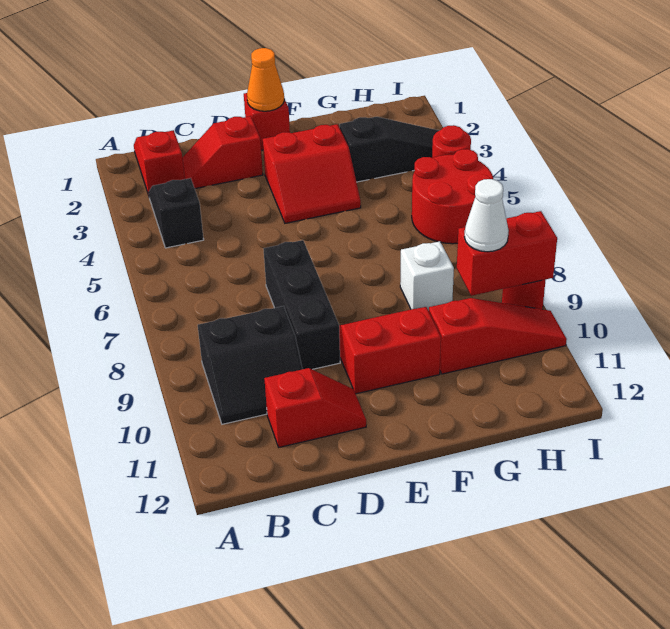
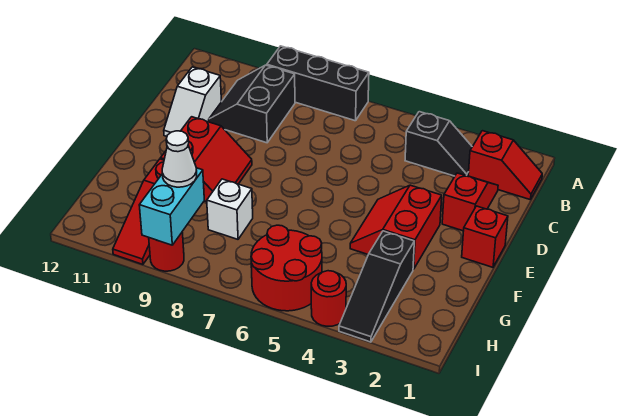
red slope C11:D11 level 1 top C -> white slope C11:D11 level 1 top C
black brick D7:D9 level 1 -> black brick A7:A9 level 1
orange cone E1 level 2 -> none
red brick H9:I9 level 2 -> cyan brick H9:I9 level 2

